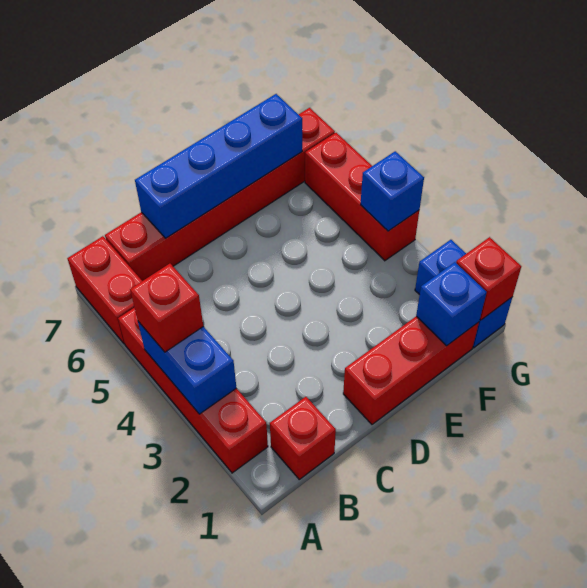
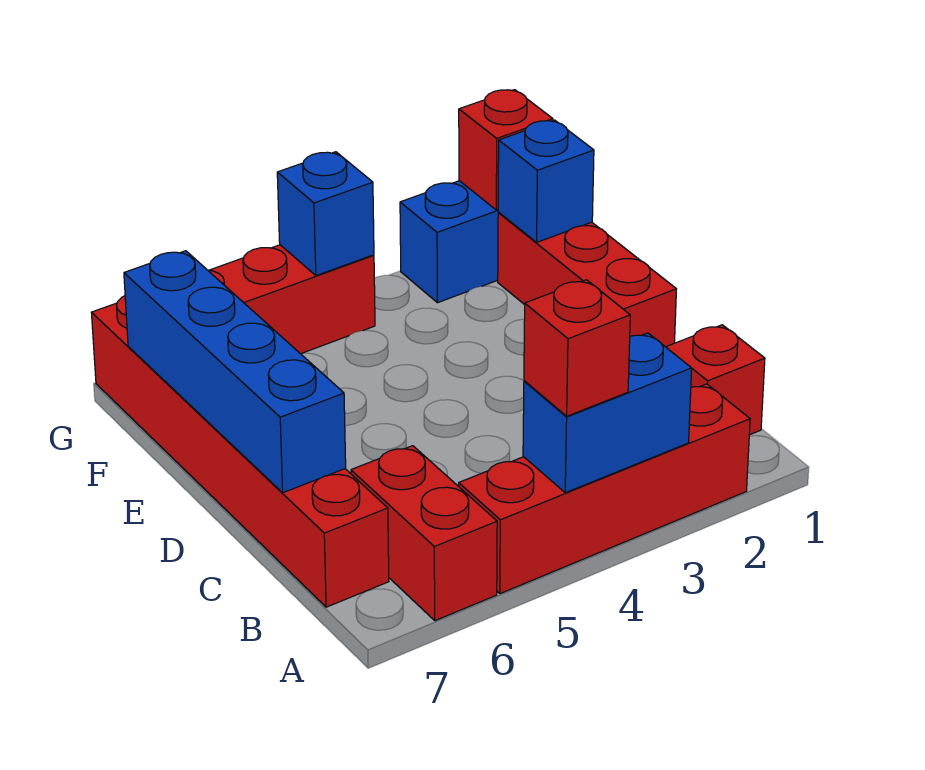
red brick A6:A7 level 1 -> red brick A6:B6 level 1

